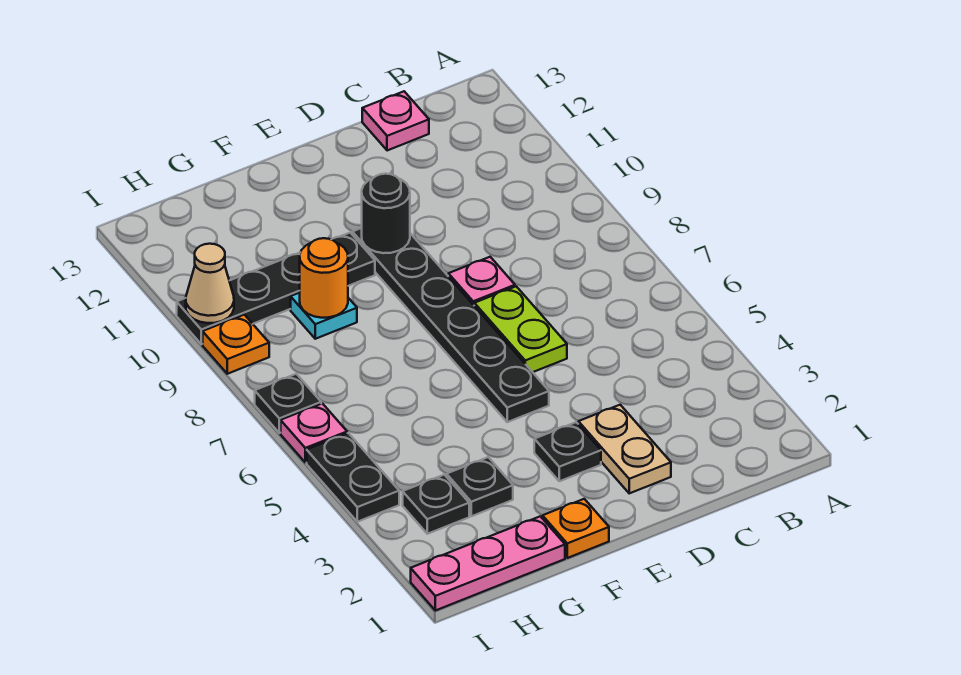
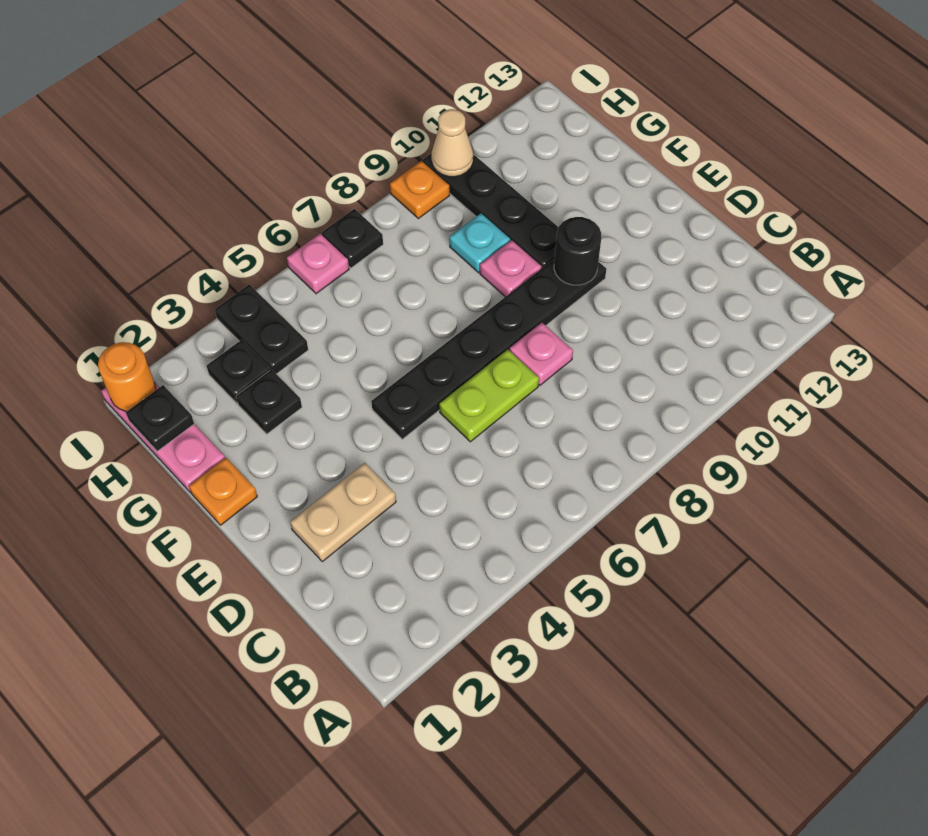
pink plate C13 level 1 -> pink plate F9 level 1
black plate E3 level 1 -> black plate H1 level 2
orange round brick G9 level 2 -> orange round brick I1 level 2
black plate I4:I5 level 1 -> black plate H4:I4 level 1

